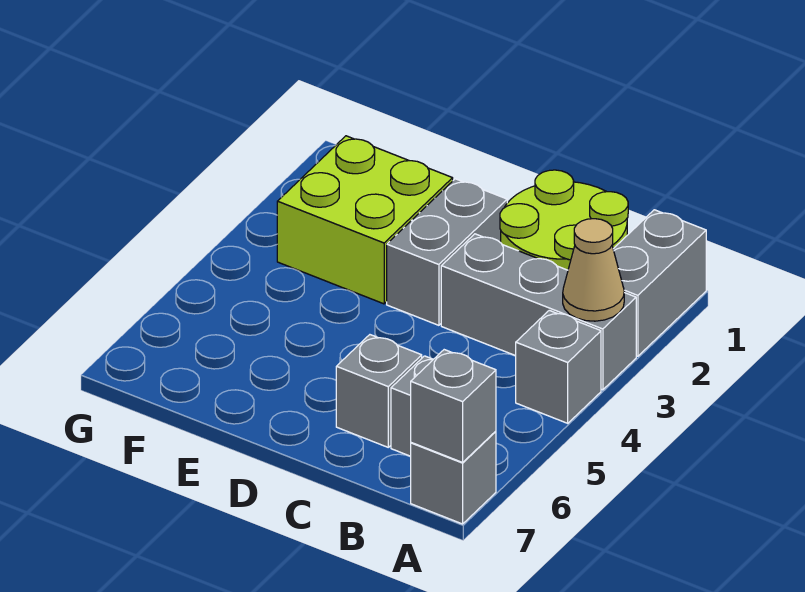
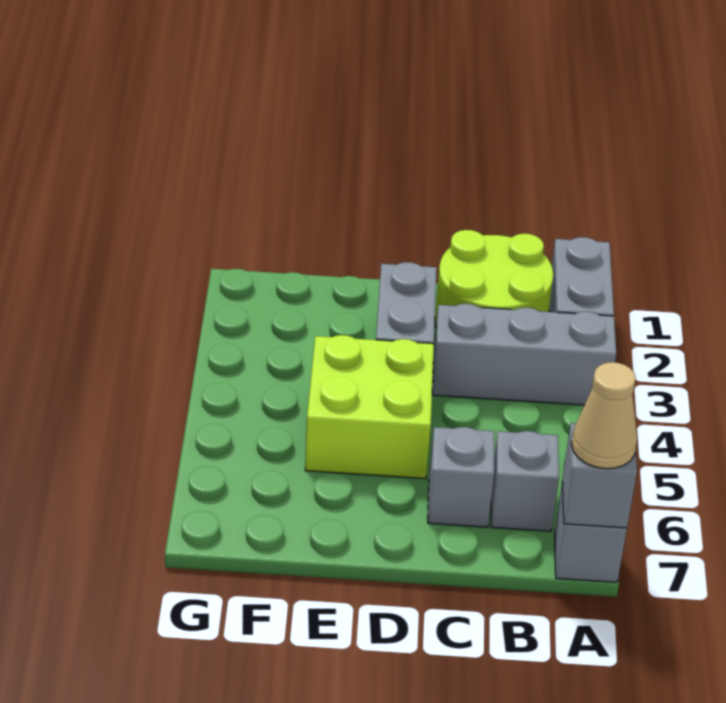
tan cone A3 level 2 -> tan cone A7 level 3
grey brick A4 level 1 -> none
lime brick E2:F3 level 1 -> lime brick D4:E5 level 1

